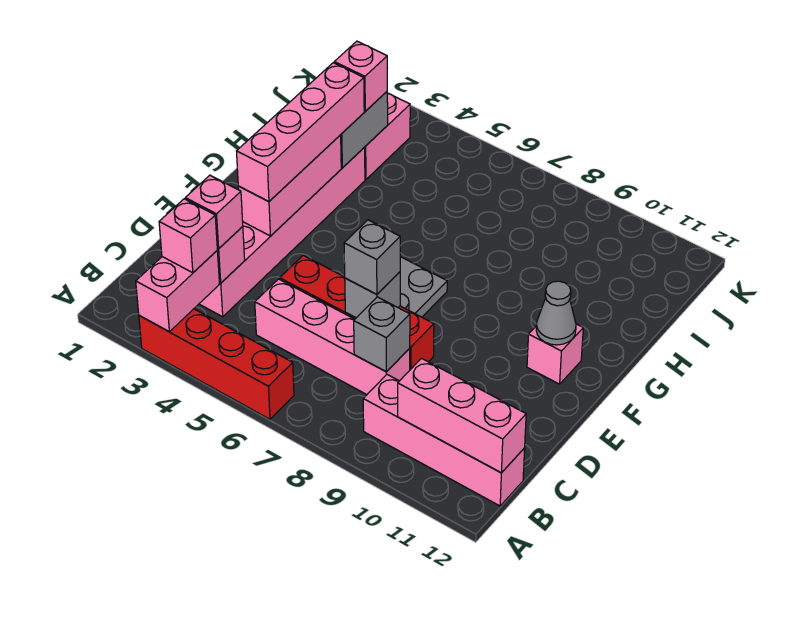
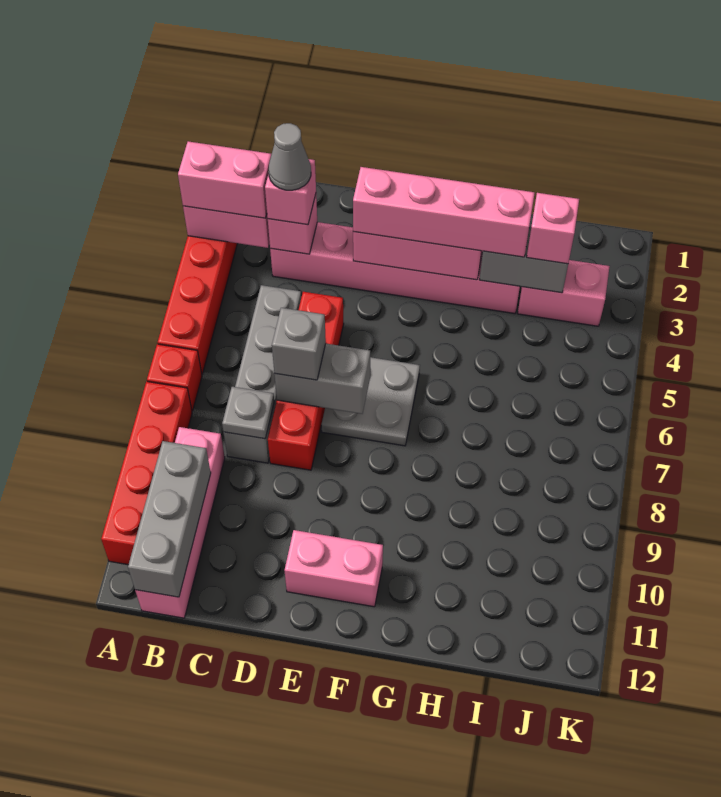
none -> red brick A7 level 1
none -> red brick A8:A11 level 1
pink brick B3 level 3 -> pink brick A3:B3 level 3
pink brick B10:B12 level 2 -> grey brick B10:B12 level 2
pink brick C5:C8 level 1 -> grey brick C5:C8 level 1
grey brick C8 level 2 -> grey plate C8 level 2
grey brick D7 level 2 -> grey brick D7:E7 level 2
pink brick F11 level 1 -> pink brick E11:F11 level 1
grey cone F11 level 2 -> grey cone C3 level 4

